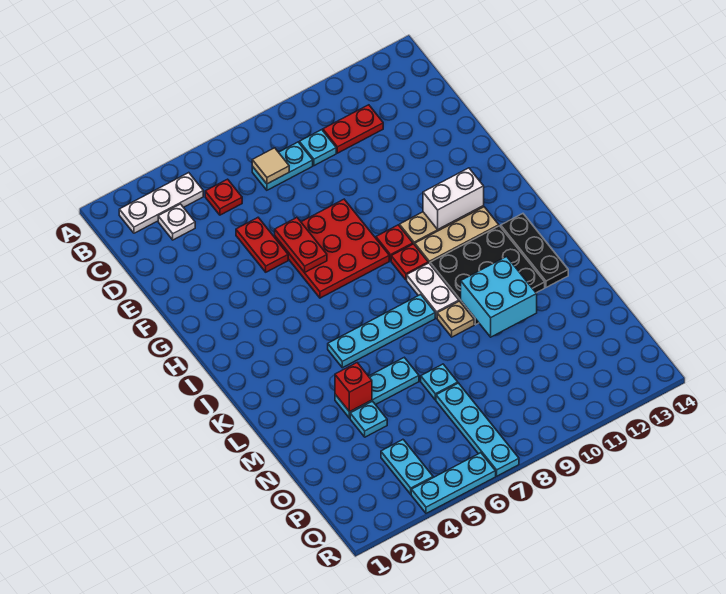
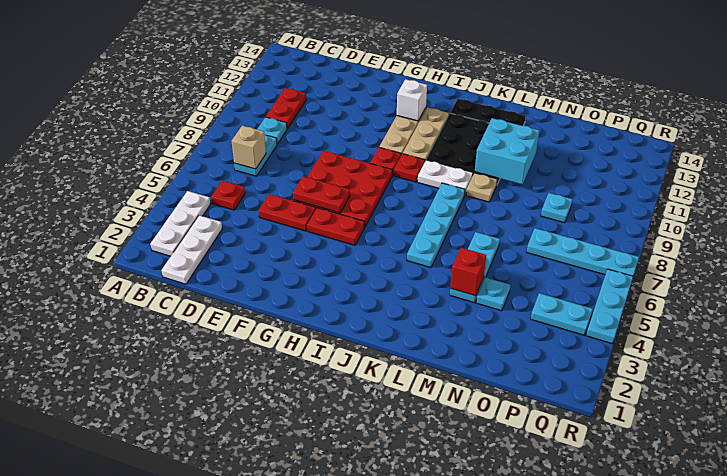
white plate C3 level 1 -> white plate C1:C3 level 1
tan tile C7 level 2 -> tan brick C7 level 2
none -> red plate G5:H5 level 1
white brick H11:H12 level 2 -> white brick H12 level 2
cyan plate N7 level 1 -> cyan plate O9 level 1

